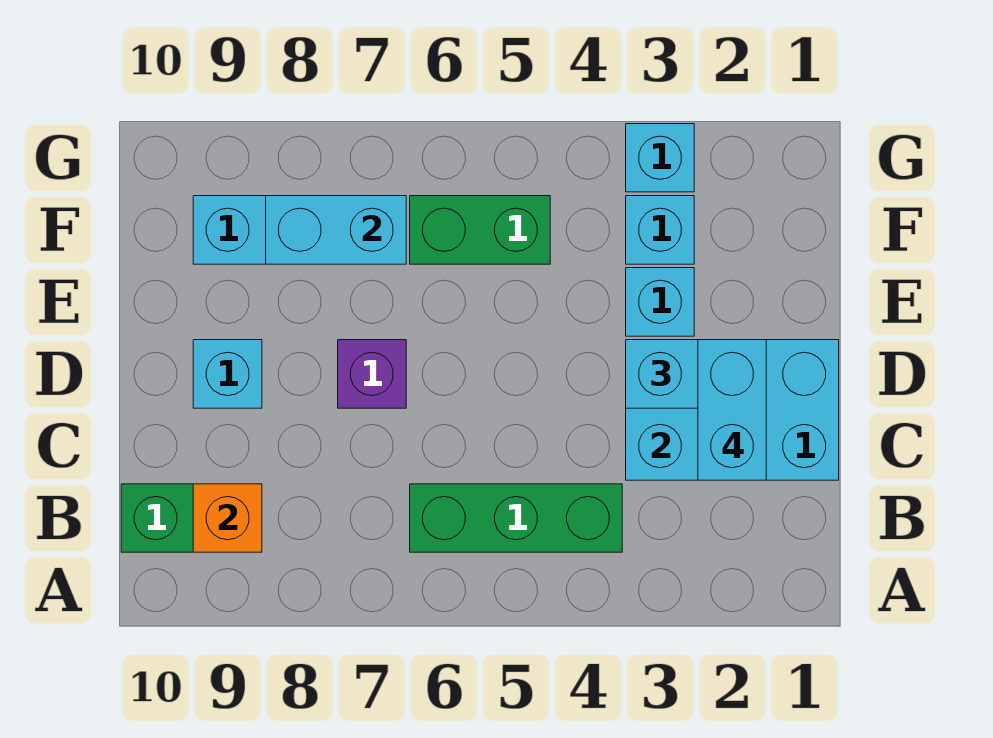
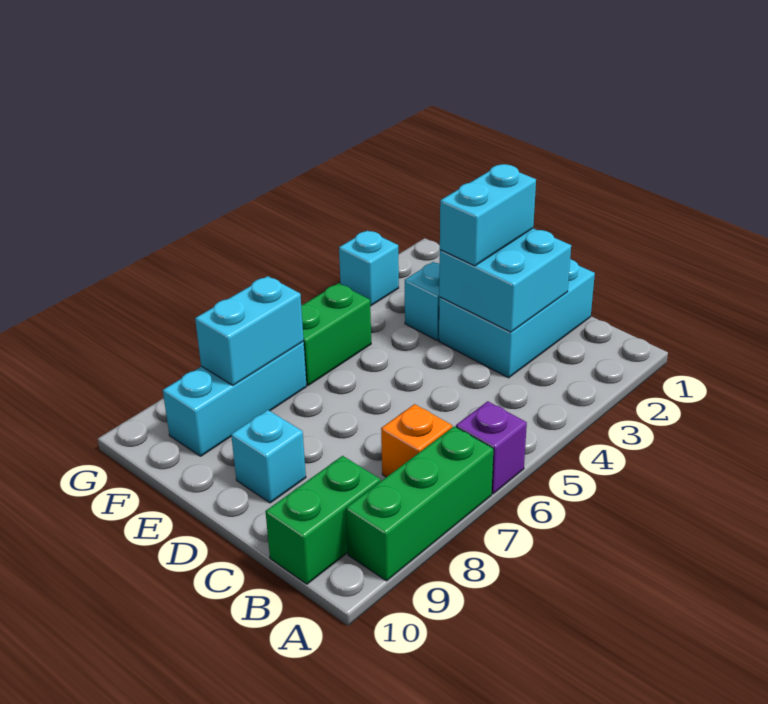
green brick B4:B6 level 1 -> green brick A7:A9 level 1
orange brick B9 level 2 -> orange brick B7 level 1
cyan brick C2:D2 level 4 -> none
purple brick D7 level 1 -> purple brick A6 level 1
cyan brick F3 level 1 -> none

